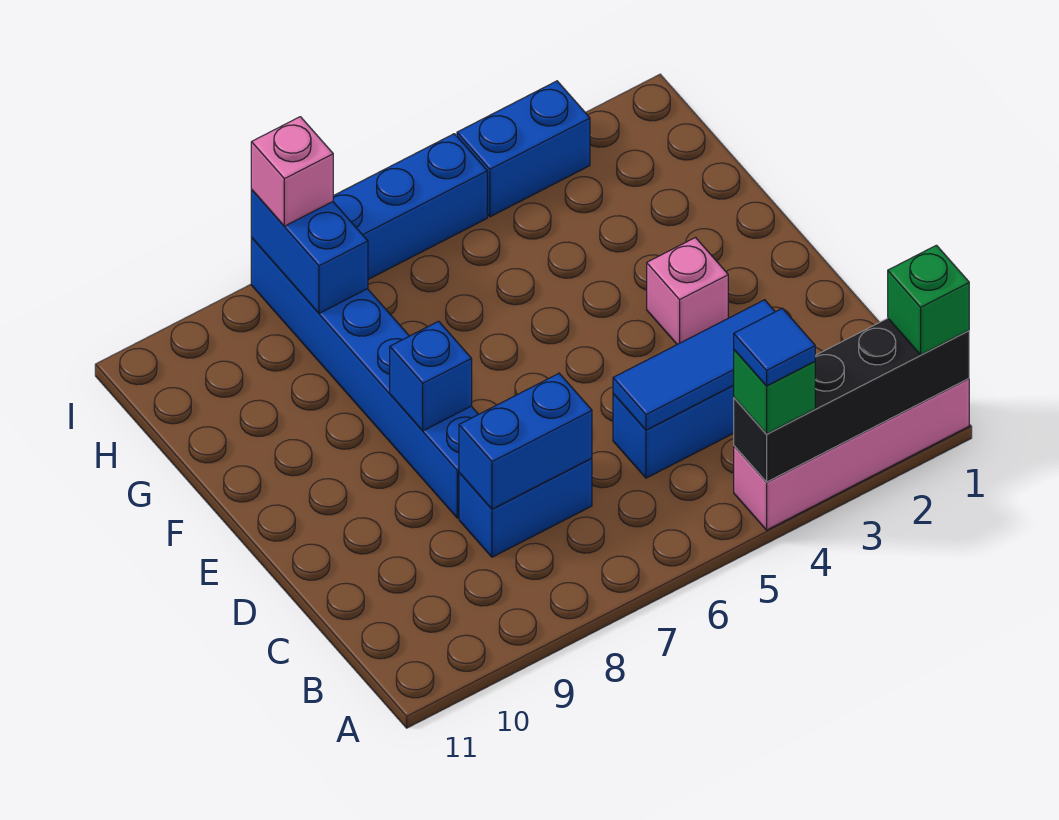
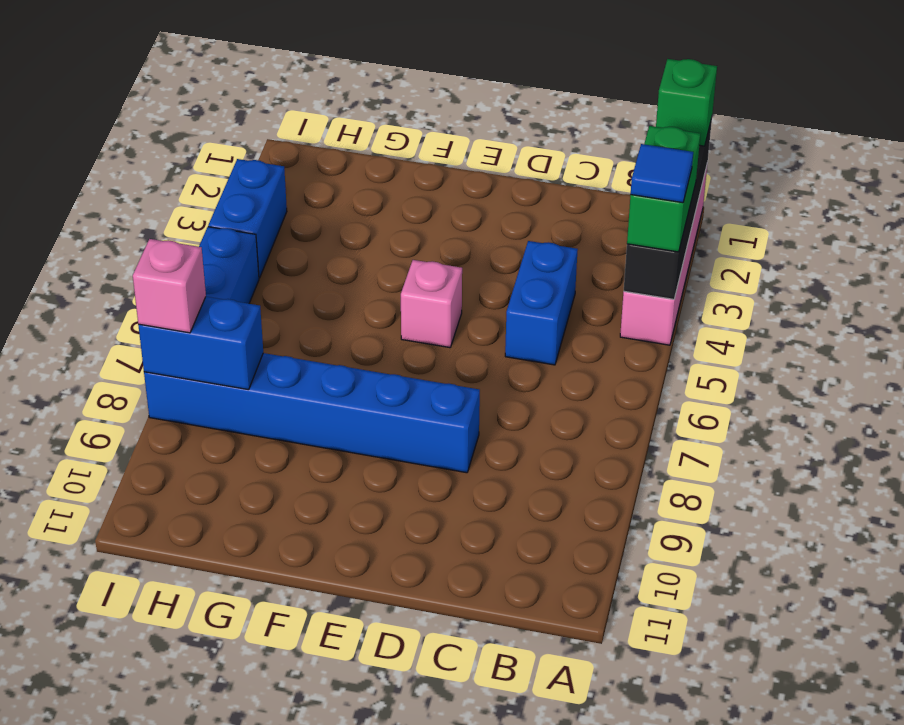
green brick A4 level 3 -> green brick A3:A4 level 3
blue tile C3:C5 level 2 -> none
blue brick C7:C8 level 1 -> none
blue brick C7:C8 level 2 -> none
pink brick E3 level 1 -> pink brick E5 level 1
blue brick E8 level 2 -> none

